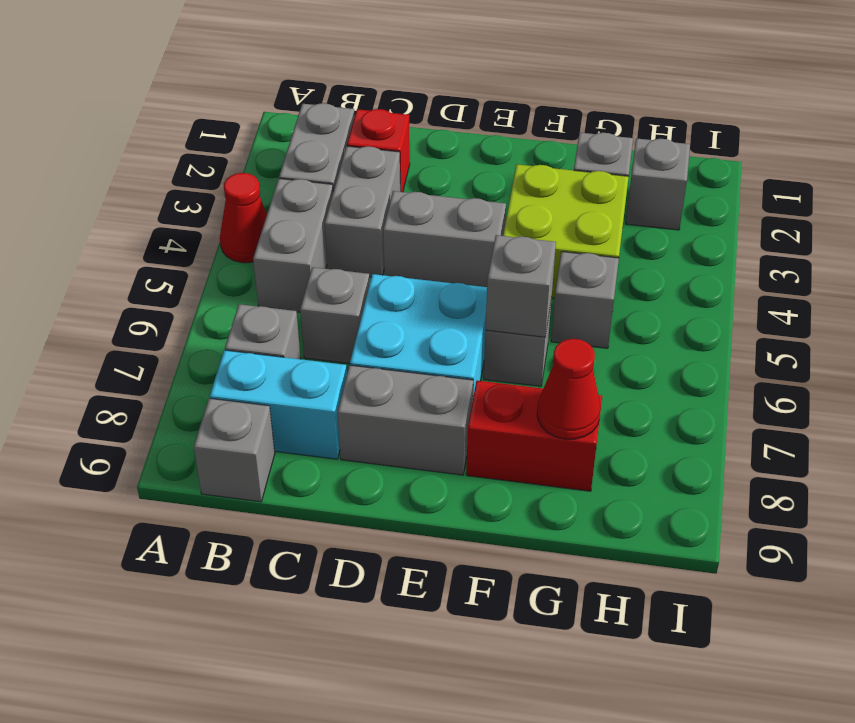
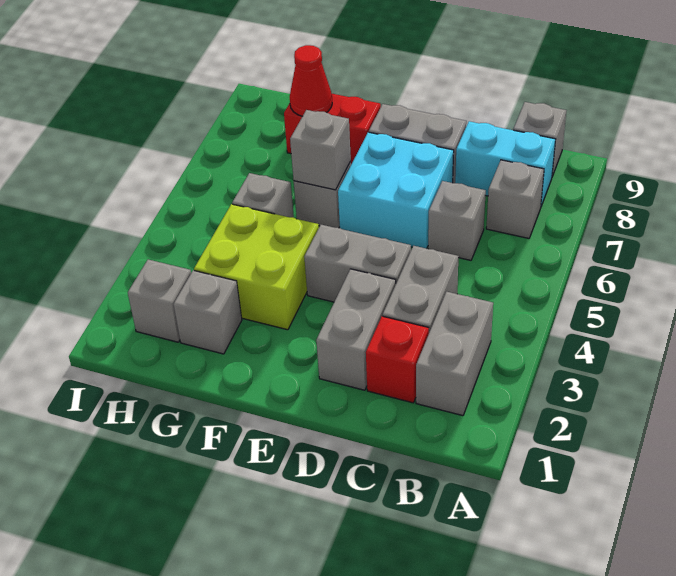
red cone A4 level 1 -> none
grey brick B4:B5 level 1 -> grey brick D2:D3 level 1

